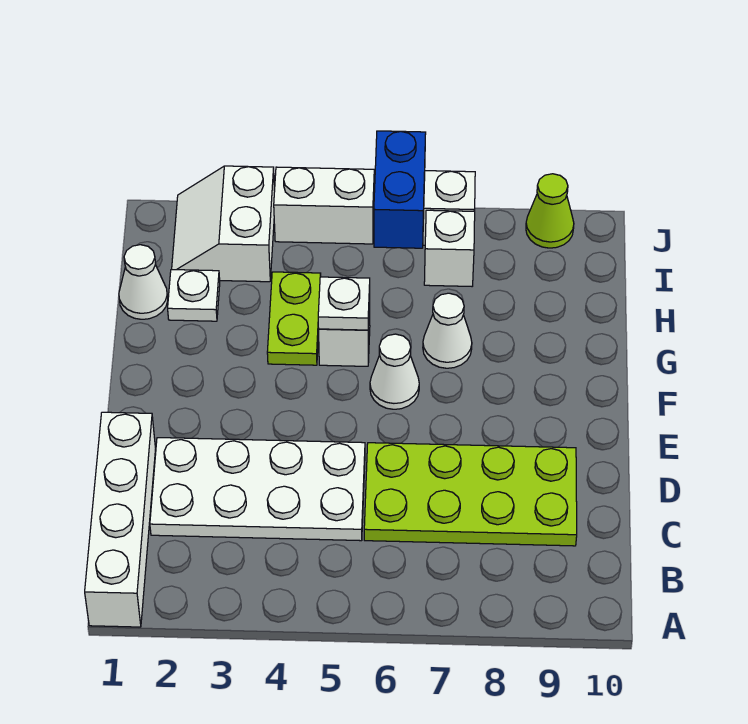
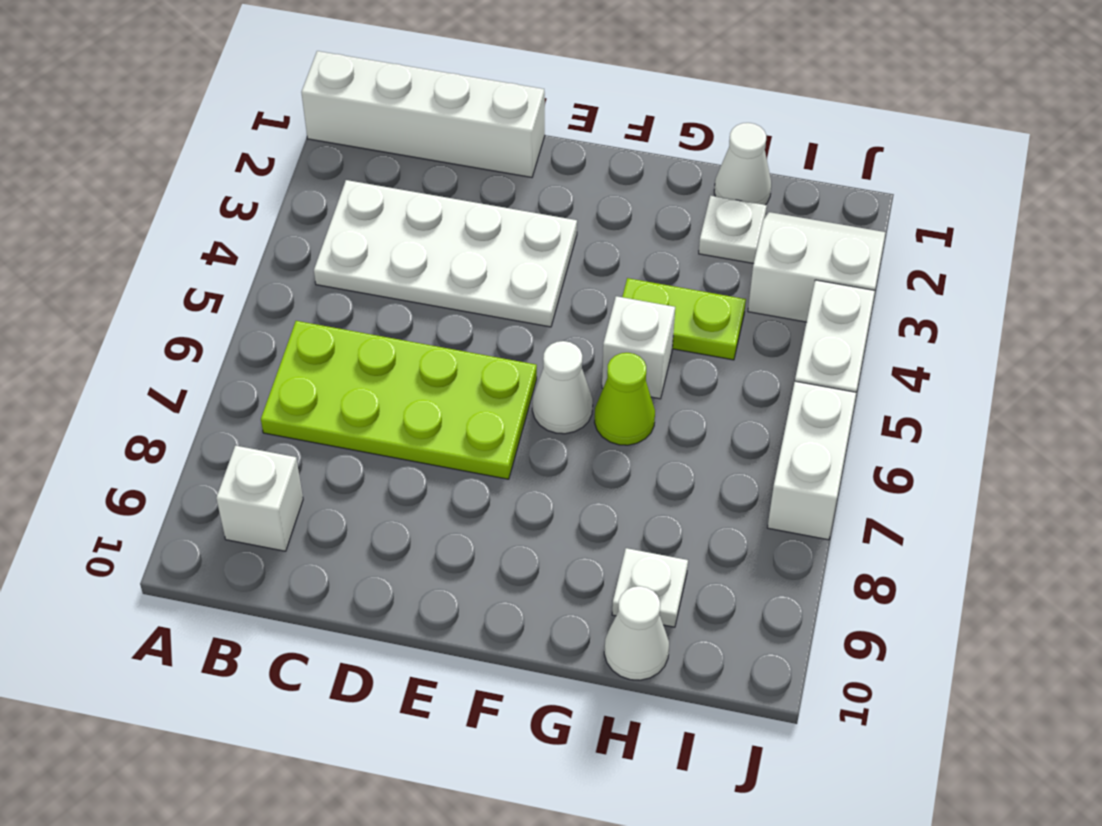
white plate C2:D5 level 1 -> white plate B3:E4 level 1
lime plate C6:D9 level 1 -> lime plate B6:E7 level 1
white plate G5 level 2 -> white plate H9 level 1
white cone G7 level 1 -> white cone H10 level 1
blue brick I6:J6 level 2 -> none
white brick I7 level 1 -> white brick B9 level 1
lime cone J9 level 1 -> lime cone G6 level 1

